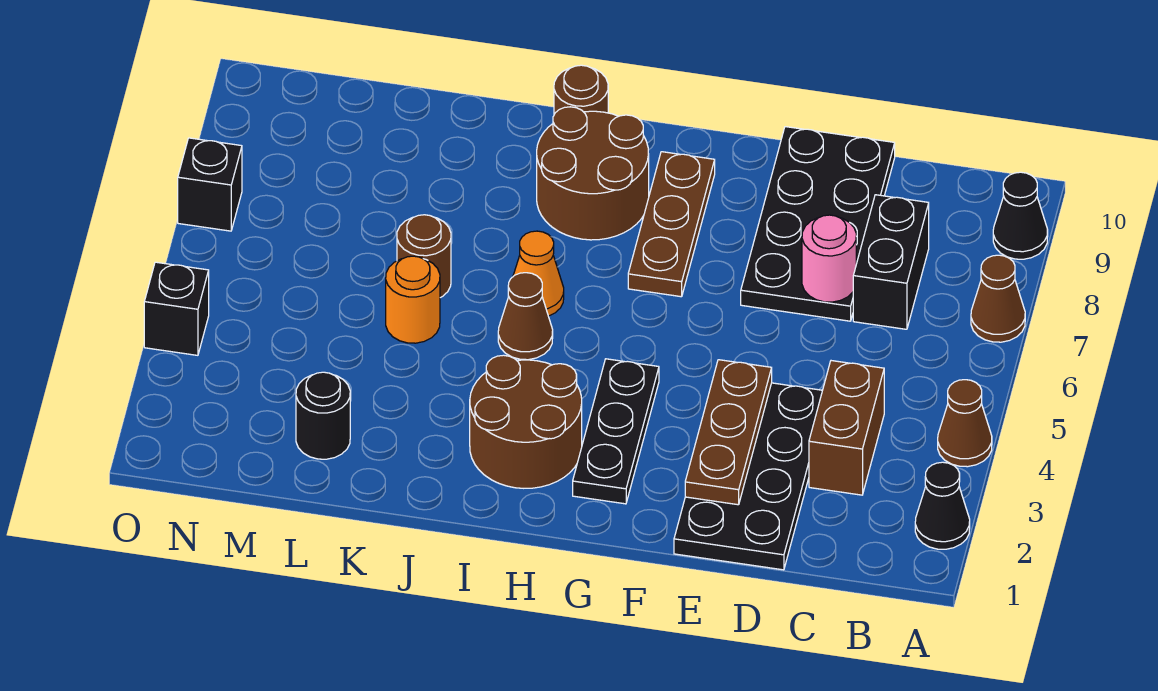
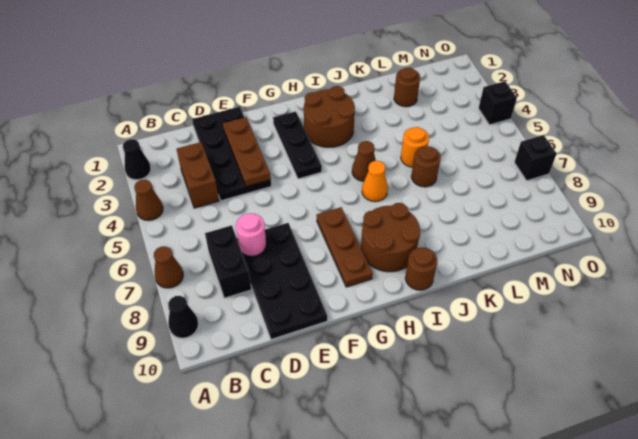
black round brick L2 level 1 -> brown round brick L2 level 1

